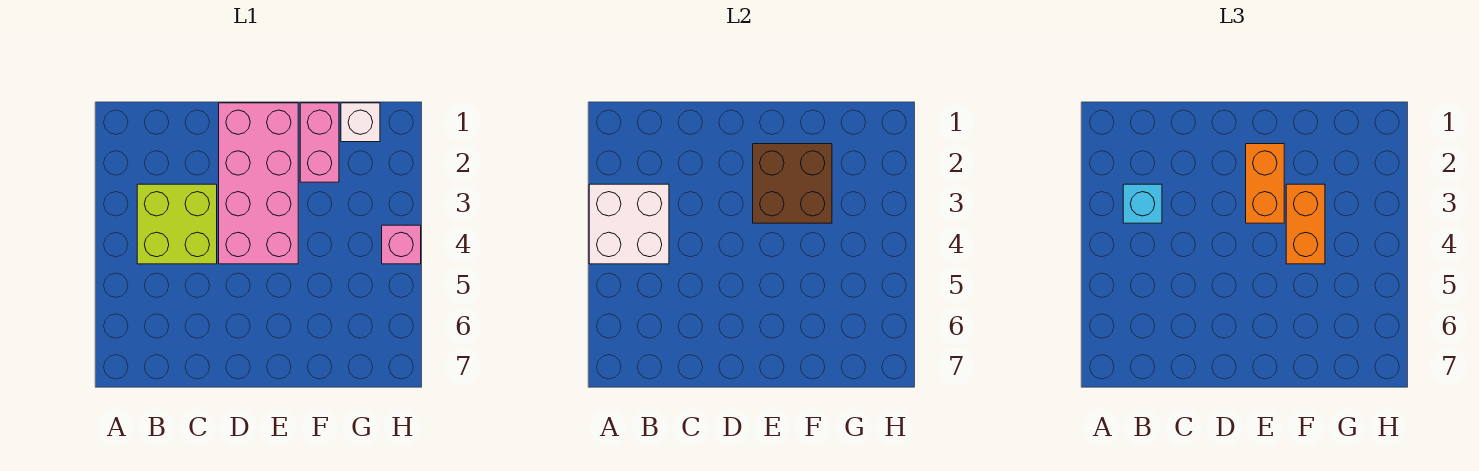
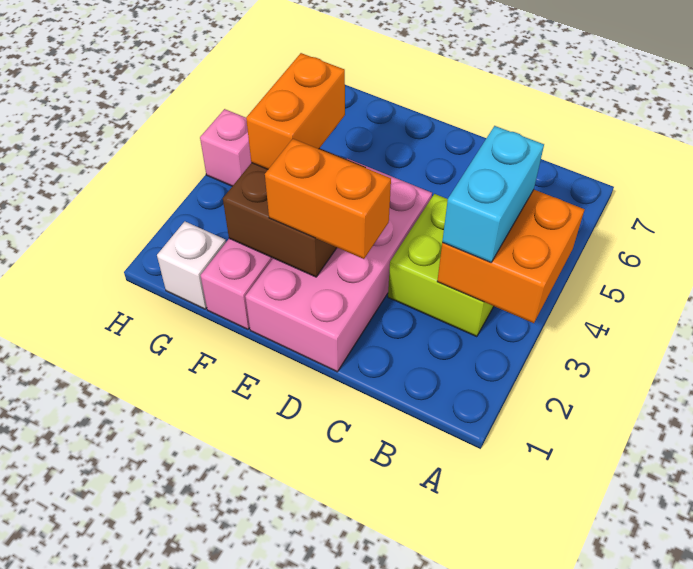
white brick A3:B4 level 2 -> orange brick A3:B4 level 2
cyan brick B3 level 3 -> cyan brick B3:B4 level 3
orange brick E2:E3 level 3 -> orange brick D2:E2 level 3

